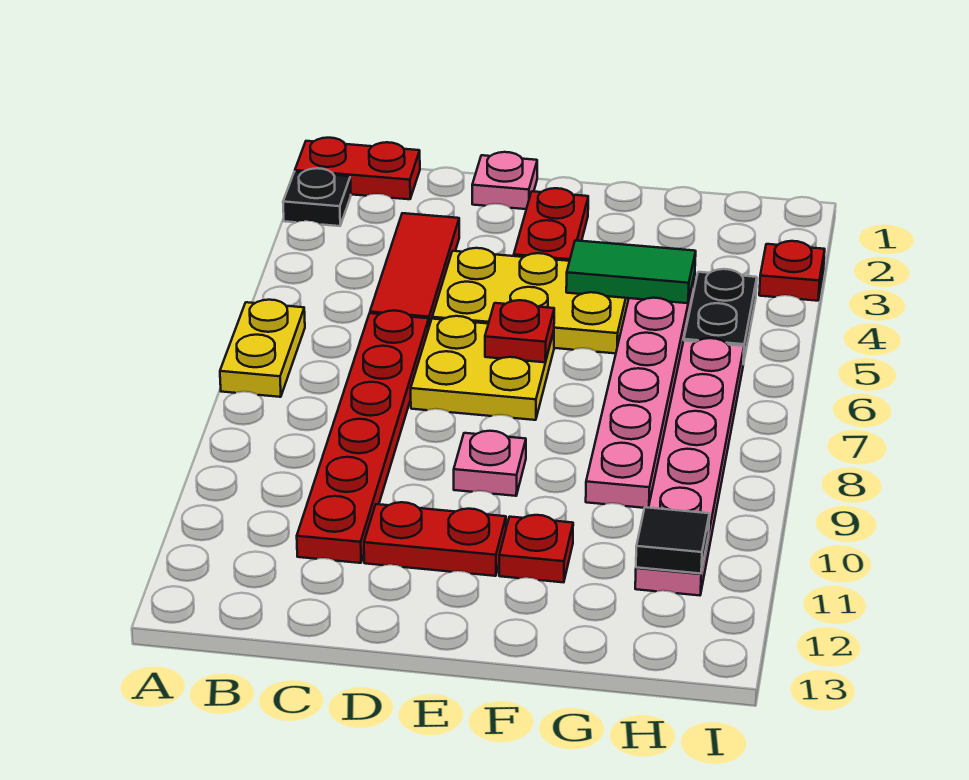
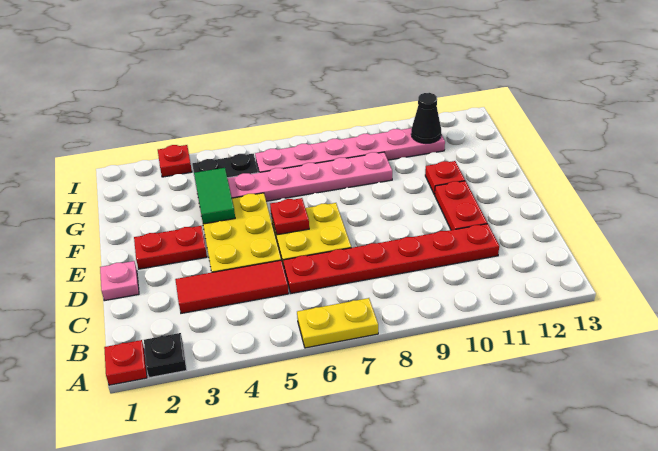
red plate A1:B1 level 1 -> red plate A1 level 1
pink plate E9 level 1 -> none
black tile H11 level 2 -> black cone H11 level 2

